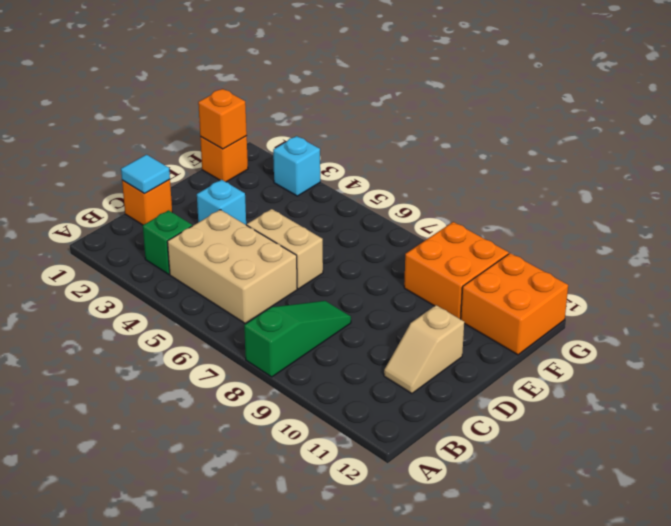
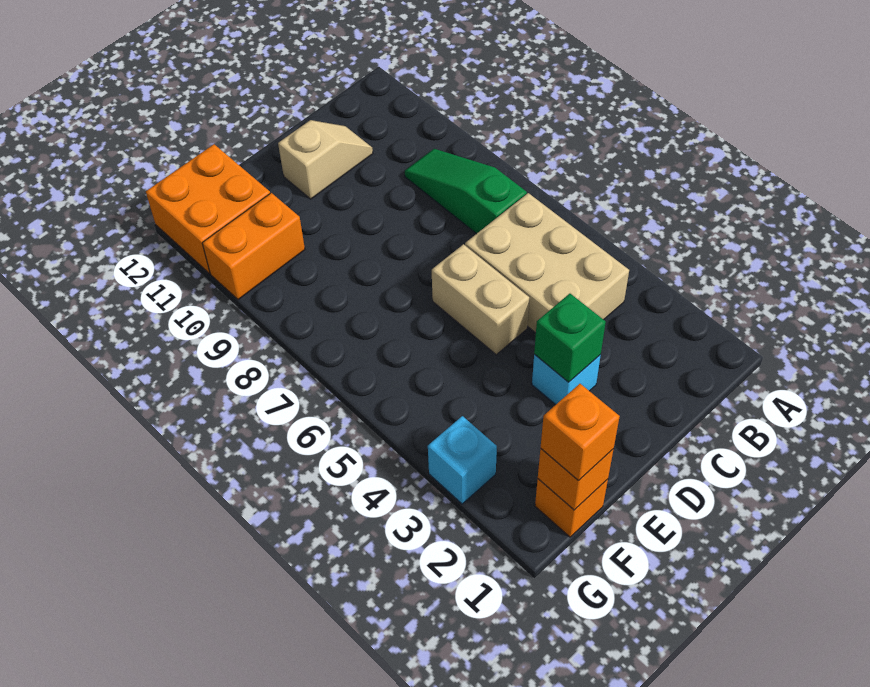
green slope A8:C8 level 1 top A -> green slope B7:B9 level 1 top 7
green brick B3 level 1 -> green brick D3 level 2
orange brick C1 level 1 -> orange brick F1 level 3
cyan tile C1 level 2 -> none
orange brick F9:G10 level 1 -> orange brick F10:G10 level 1

